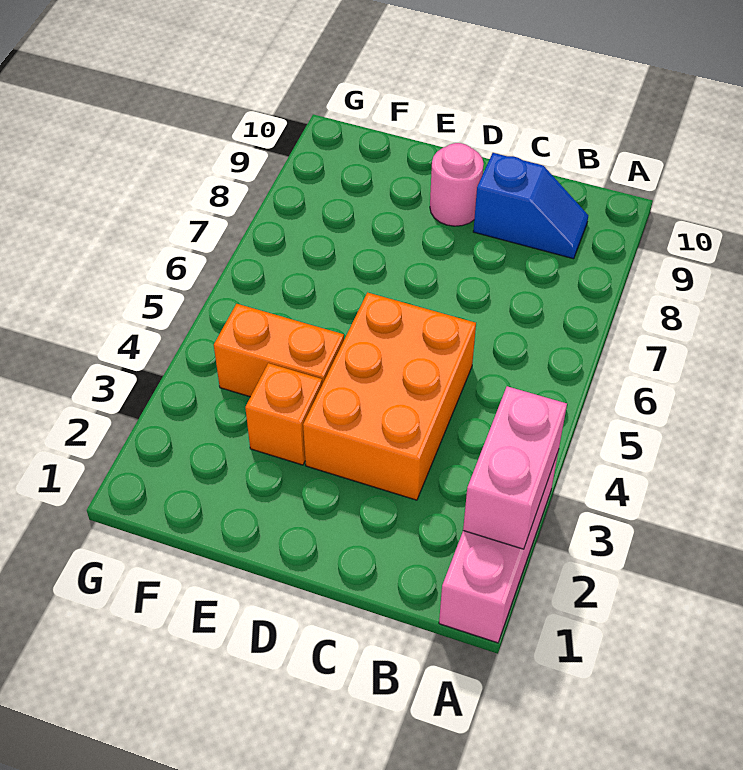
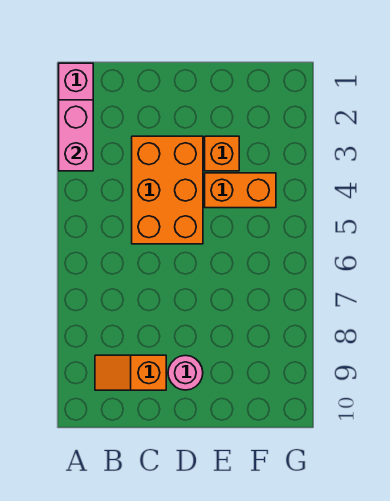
blue slope B9:C9 level 1 top C -> orange slope B9:C9 level 1 top C

